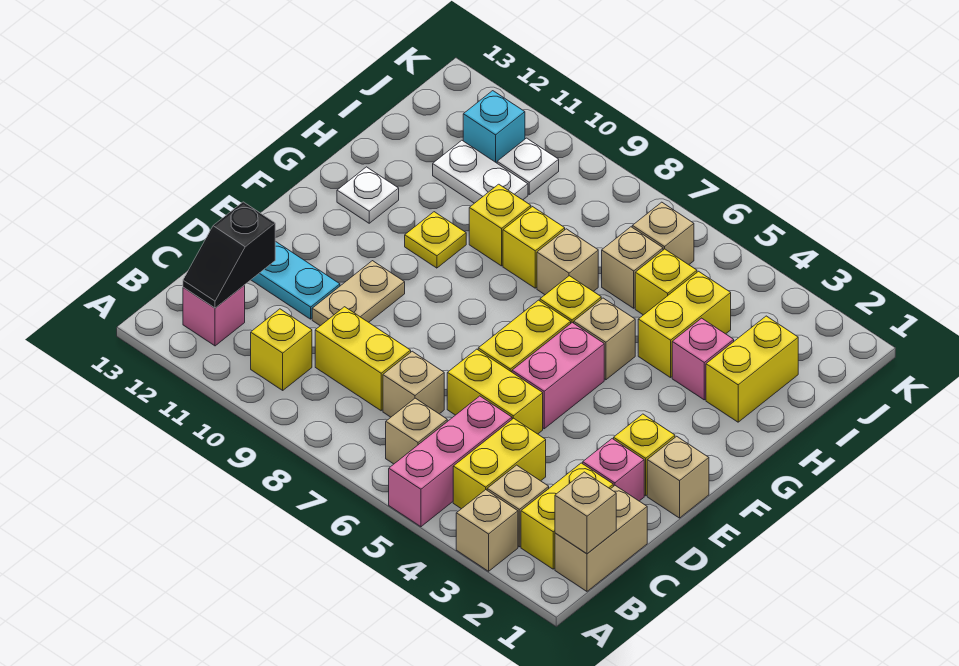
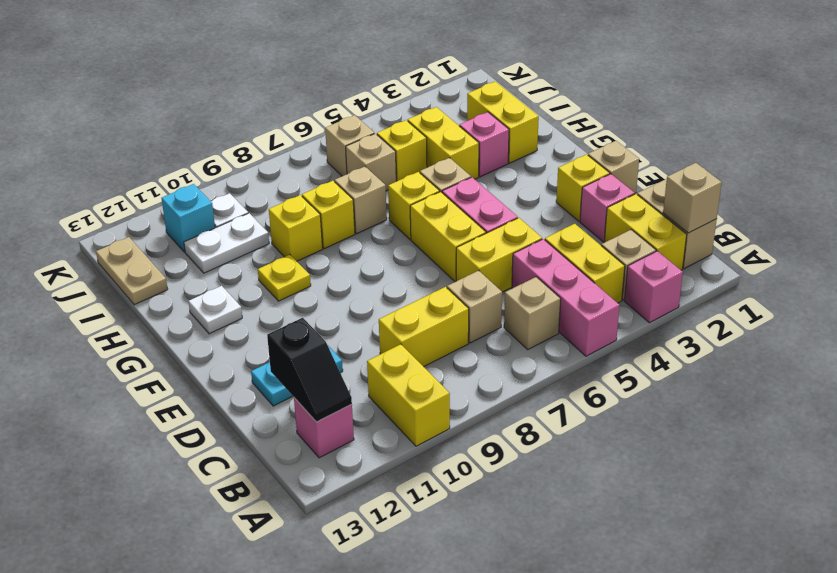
tan brick A3 level 1 -> pink brick A3 level 1
yellow brick B10 level 1 -> yellow brick A10:B10 level 1
tan plate D10:E10 level 1 -> tan plate I13:J13 level 1

